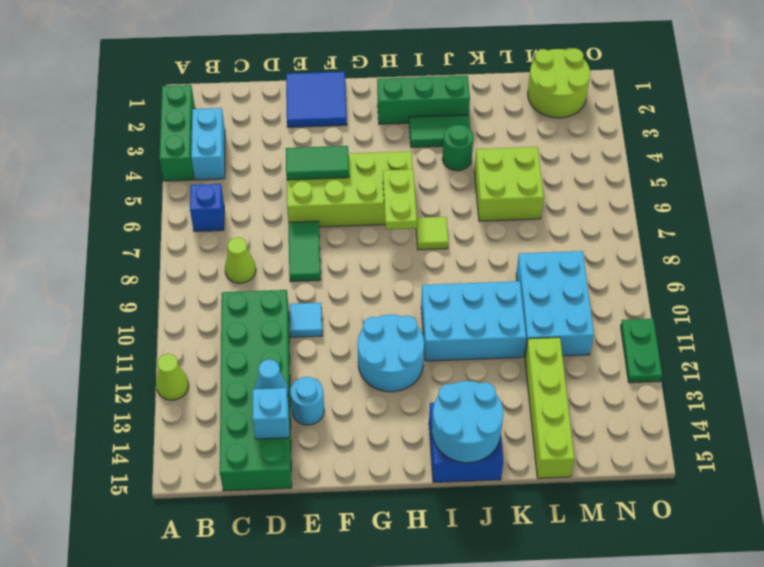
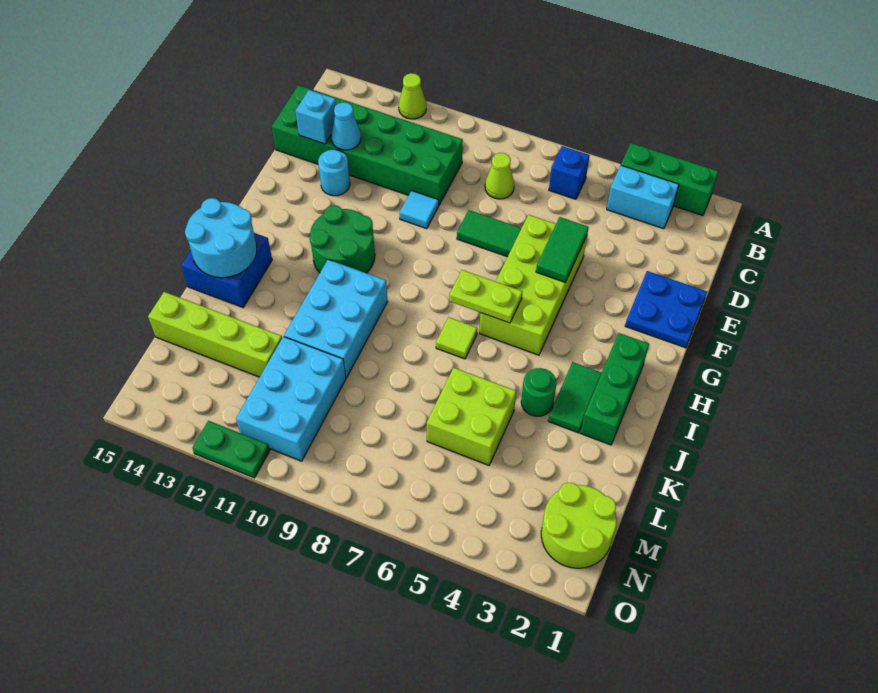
blue tile E1:F2 level 1 -> blue plate E1:F2 level 1
cyan round brick G11:H12 level 1 -> green round brick G11:H12 level 1
cyan brick L9:M11 level 1 -> cyan brick L10:N11 level 1

